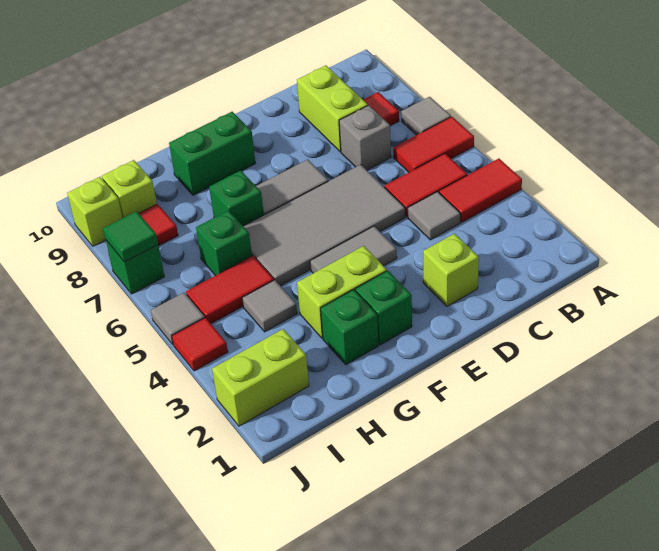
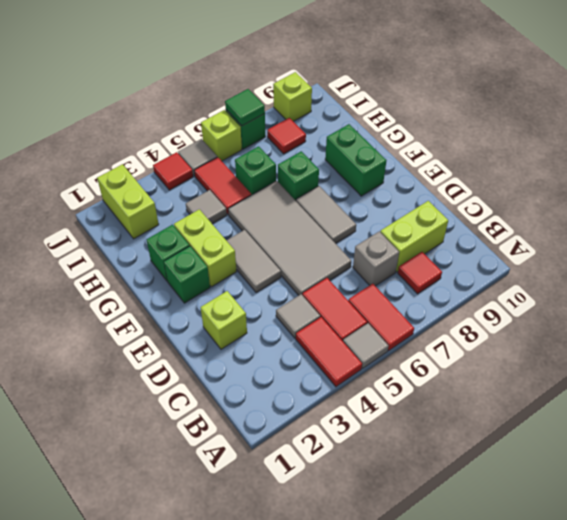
grey tile A7 level 1 -> grey tile A5 level 1
lime brick I9 level 1 -> lime brick J6 level 1

